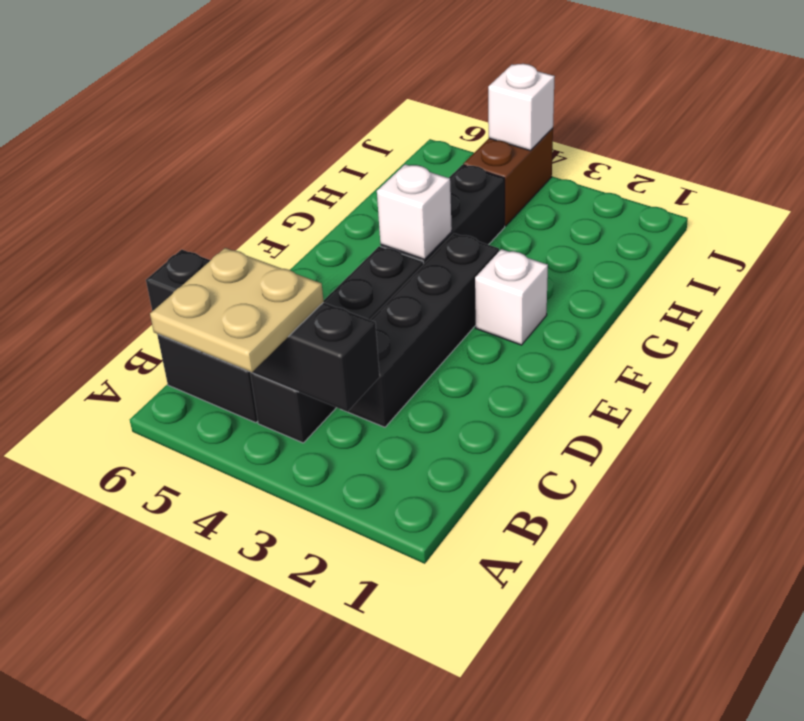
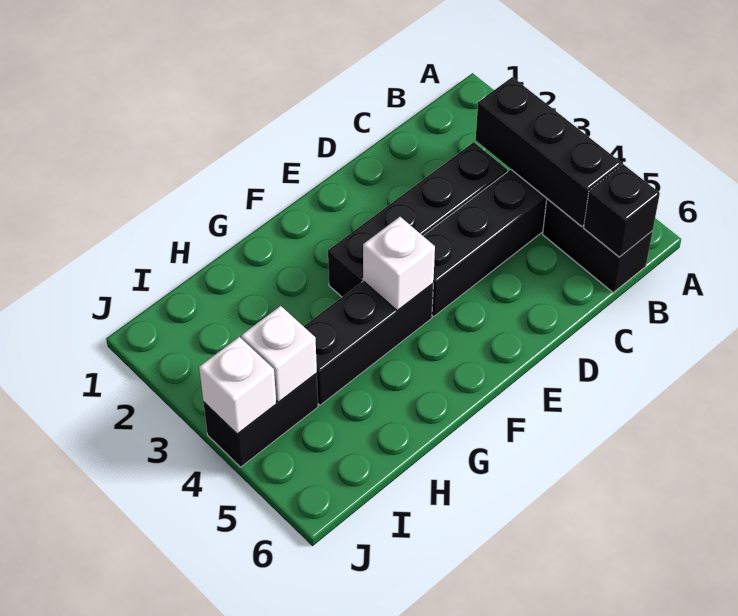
tan plate A4:B5 level 3 -> none
white brick F2 level 1 -> white brick I4 level 2
brown brick I4:J4 level 1 -> black brick I4:J4 level 1

